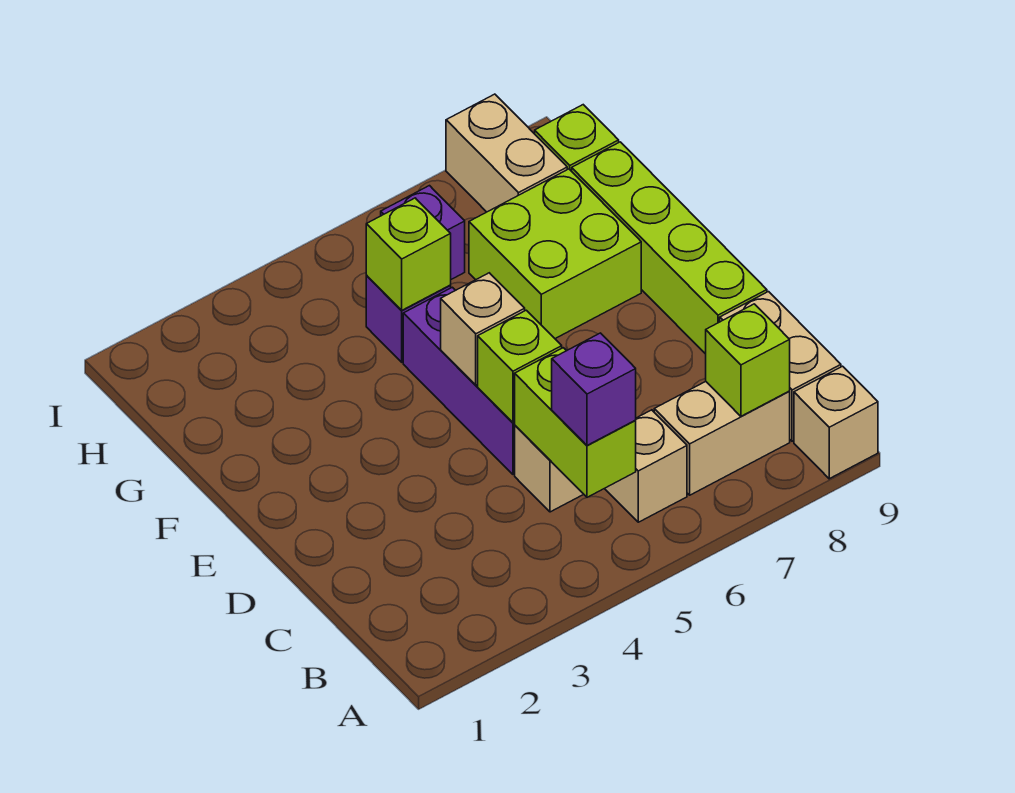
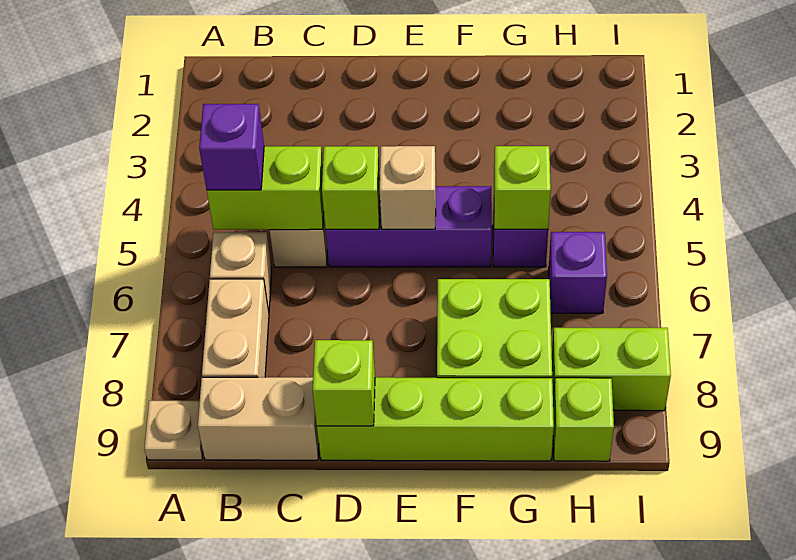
tan brick A9 level 1 -> tan plate A9 level 1
lime brick B8 level 2 -> lime brick D9 level 2
tan brick H8:I8 level 1 -> lime brick H8:I8 level 1

